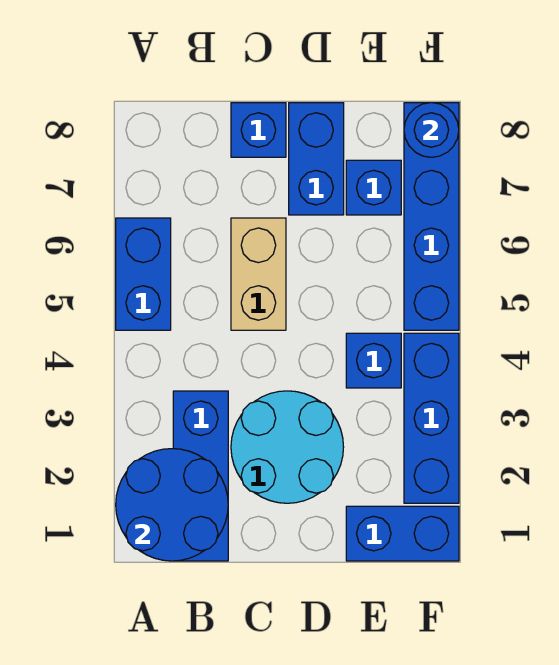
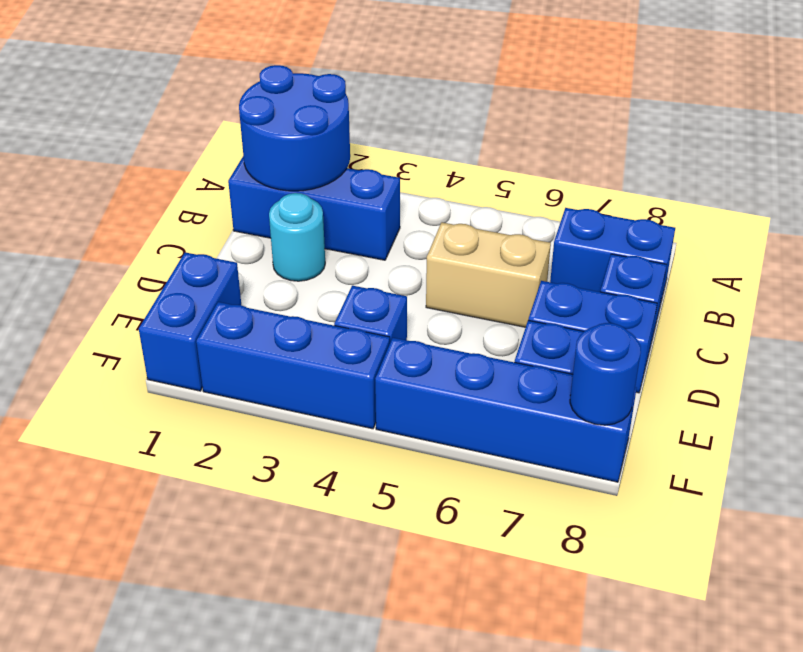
blue brick A5:A6 level 1 -> blue brick B7:B8 level 1
cyan round brick C2:D3 level 1 -> cyan round brick C2 level 1

